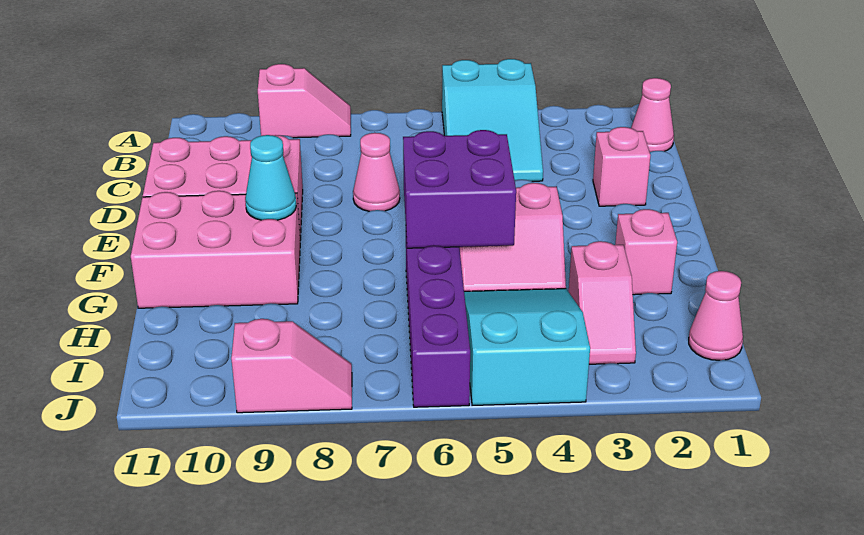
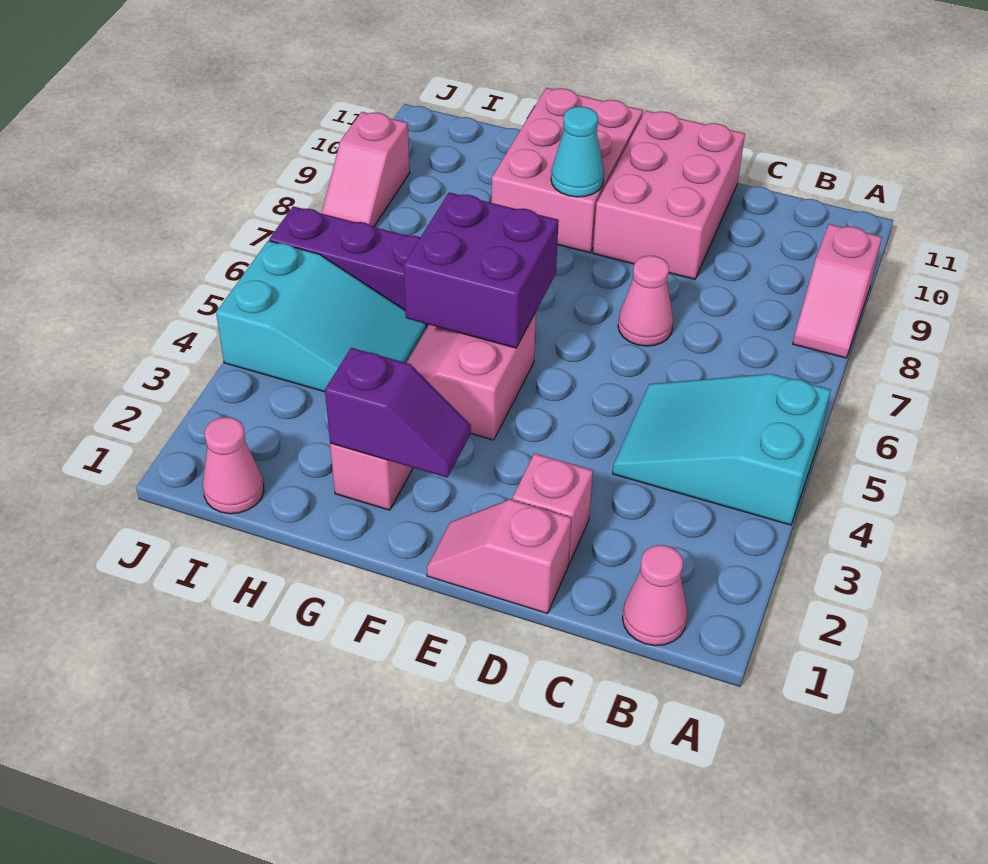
none -> purple slope F2:G2 level 2 top G
pink slope H3:I3 level 1 top H -> pink slope D1:E1 level 1 top D

